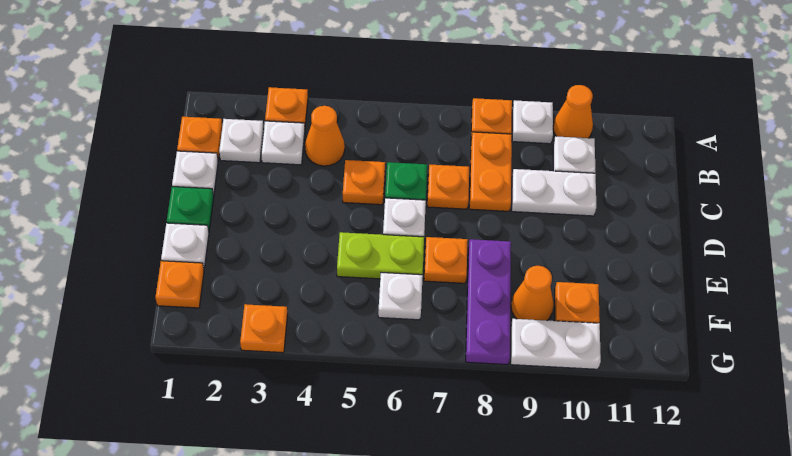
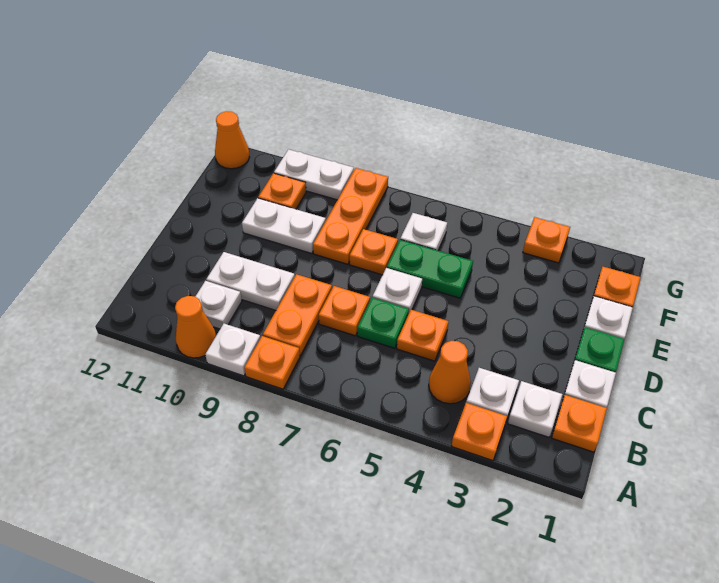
lime plate E5:E6 level 1 -> green plate E5:E6 level 1
purple plate E8:G8 level 1 -> orange plate E8:G8 level 1
none -> white plate E9:E10 level 1
orange cone F9 level 1 -> orange cone G12 level 1

